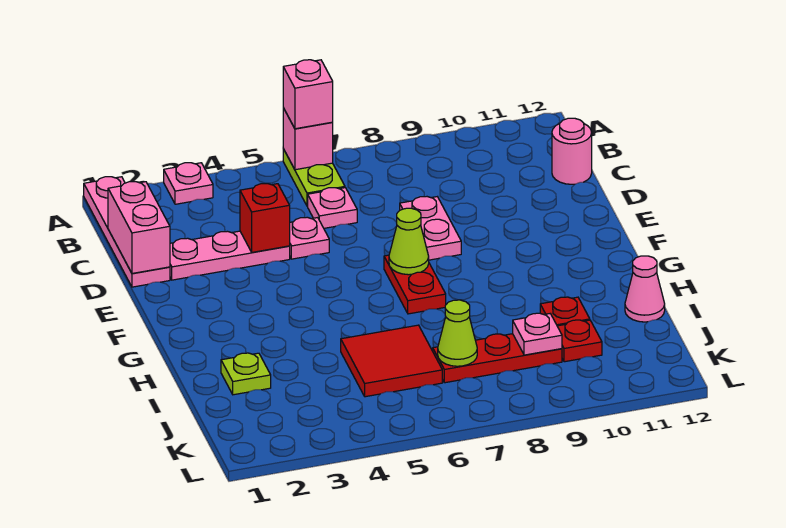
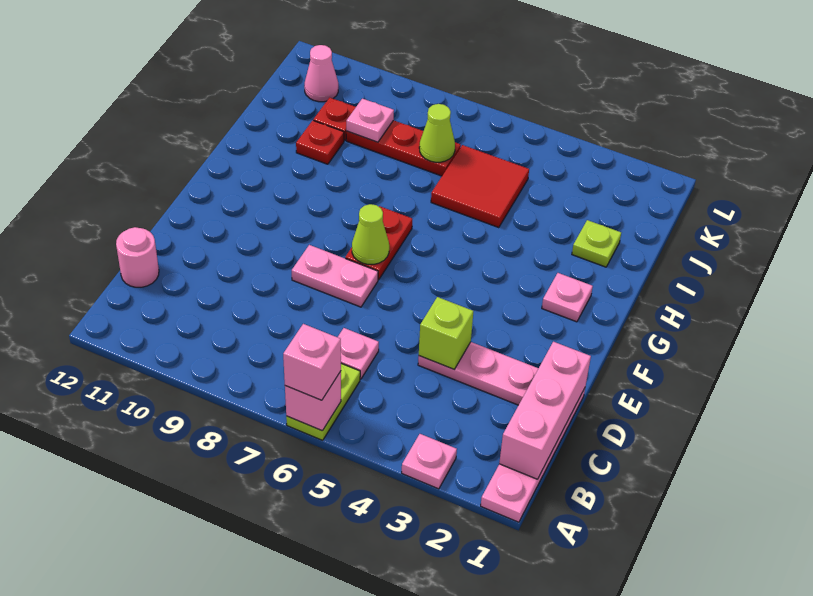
pink brick C1:D1 level 2 -> pink brick B1:D1 level 2
red brick D4 level 2 -> lime brick D4 level 2
pink plate D5 level 1 -> pink plate G2 level 1
pink plate D8:E8 level 1 -> pink plate E7:E8 level 1
pink cone I12 level 1 -> pink cone K11 level 1

